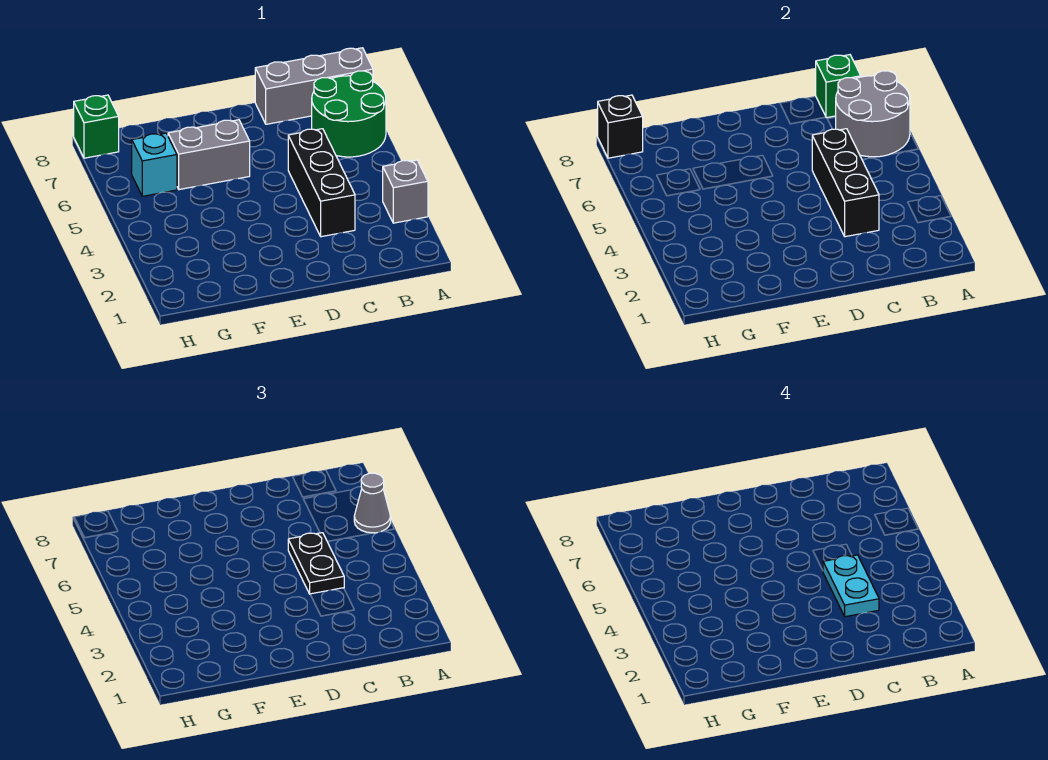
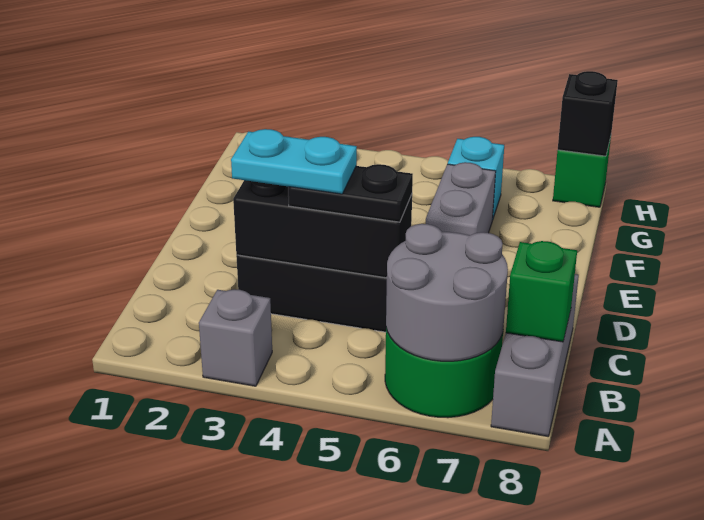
grey cone A6 level 3 -> none

